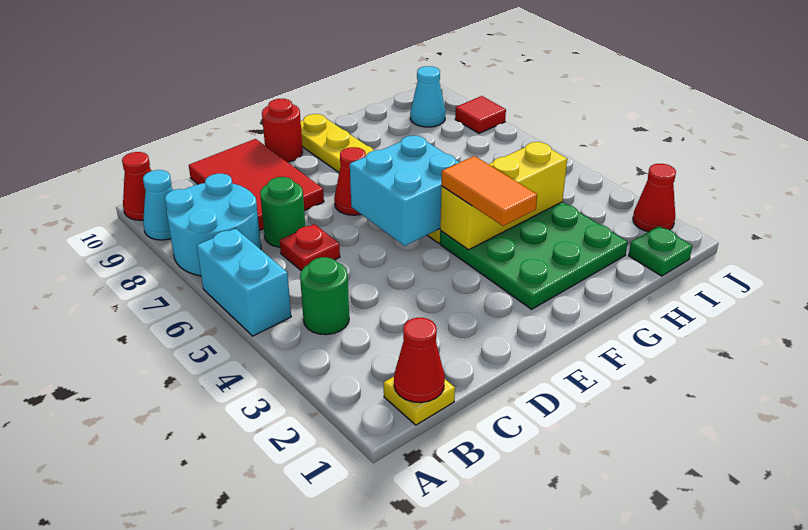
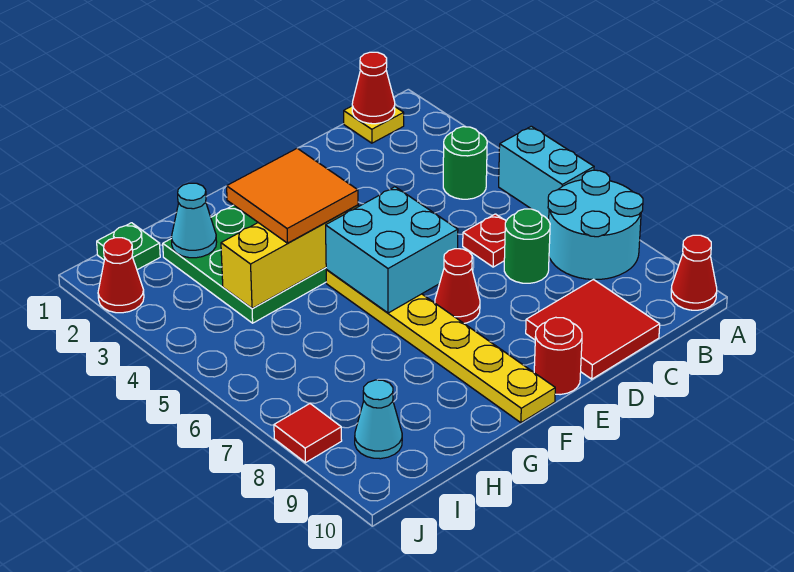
cyan cone A9 level 1 -> cyan cone H2 level 2
red tile C8:D10 level 1 -> red tile C9:D10 level 1
orange tile F3:F4 level 3 -> orange tile F3:G4 level 3

